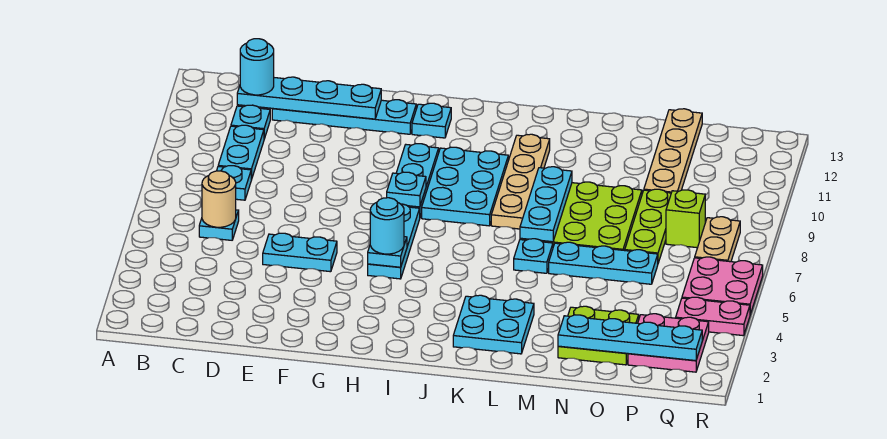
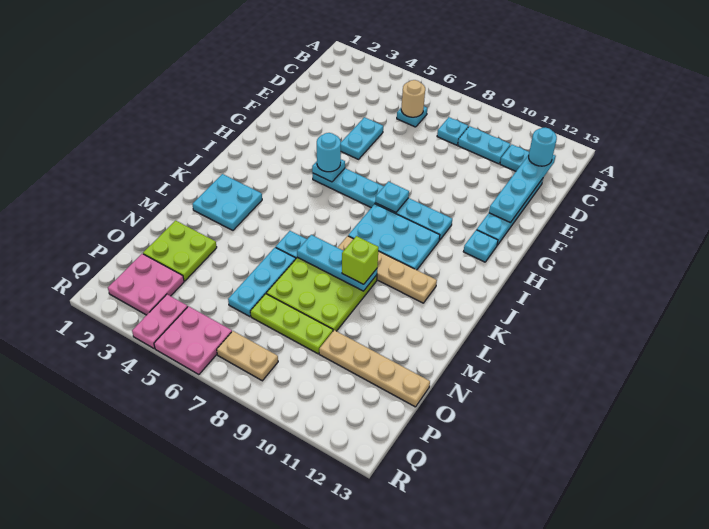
cyan plate N2:Q2 level 2 -> none
lime brick P8 level 1 -> lime brick L9 level 3

